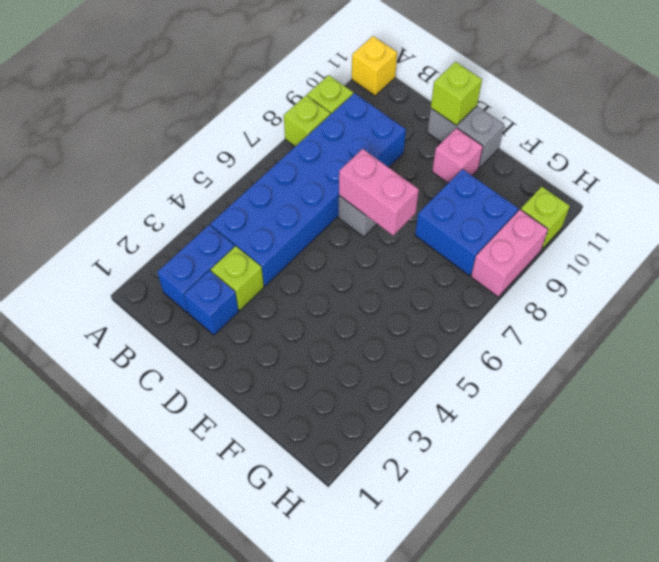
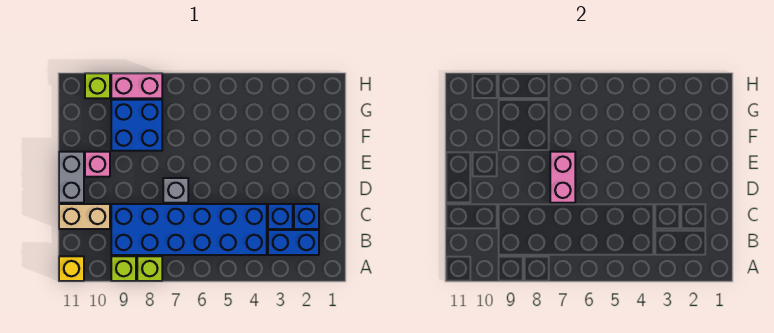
lime brick C3 level 1 -> blue brick C3 level 1
none -> tan brick C10:C11 level 1
lime brick D11 level 2 -> none

